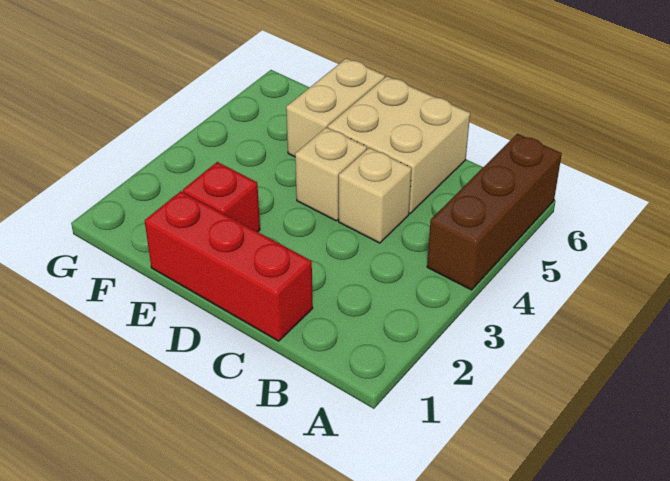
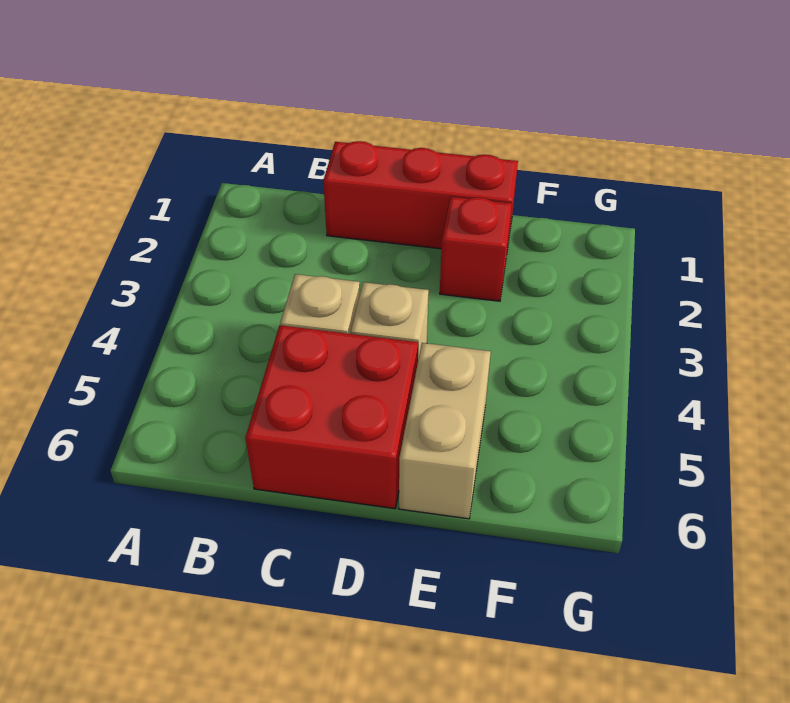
brown brick A4:A6 level 1 -> none
tan brick C5:D6 level 1 -> red brick C5:D6 level 1

